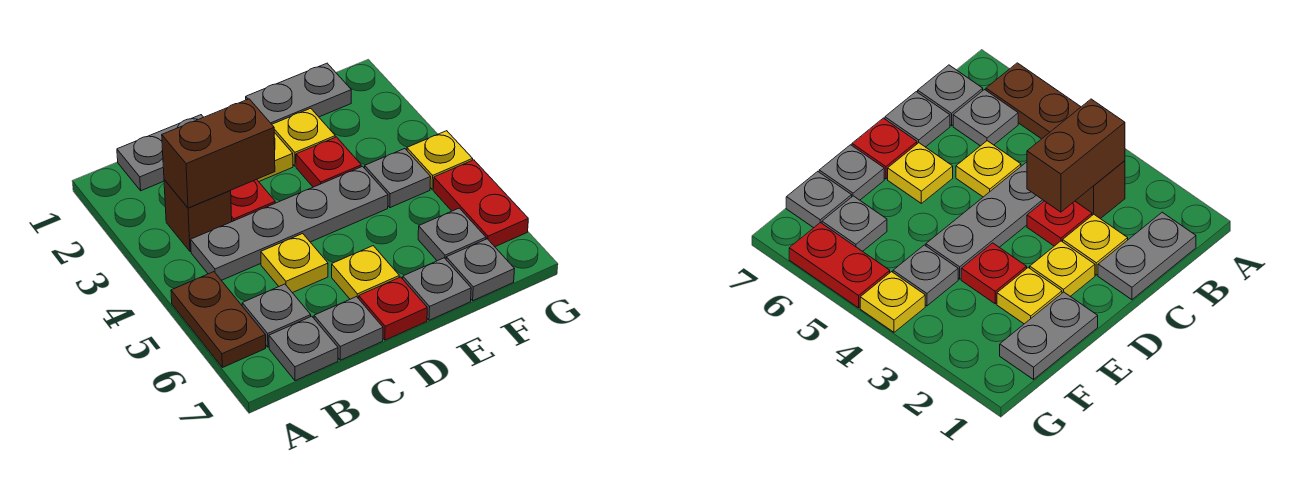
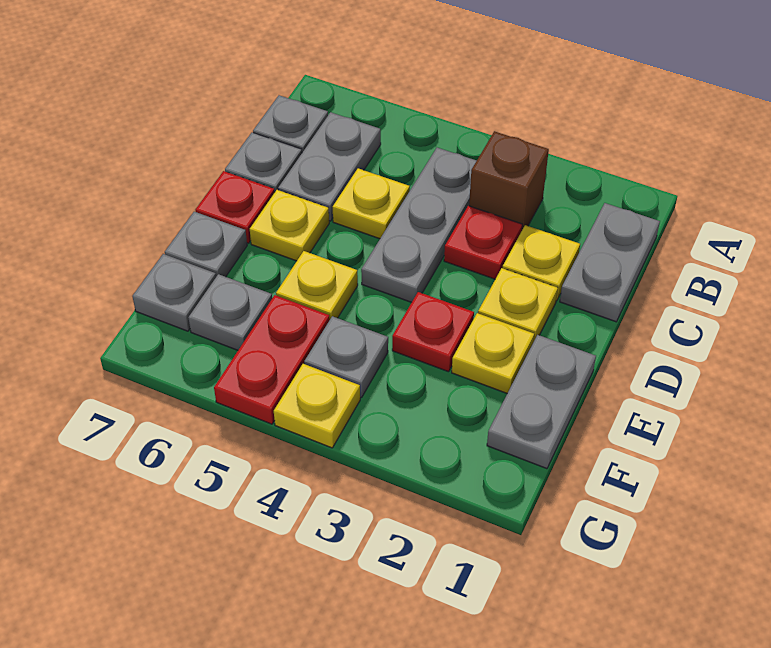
brown plate A5:A6 level 1 -> none
brown brick B3:C3 level 2 -> none
grey plate B4:E4 level 1 -> grey plate B4:D4 level 1
grey plate B6 level 1 -> grey plate B6:C6 level 1
none -> yellow plate E5 level 1
red plate G5:G6 level 1 -> red plate F5:G5 level 1

